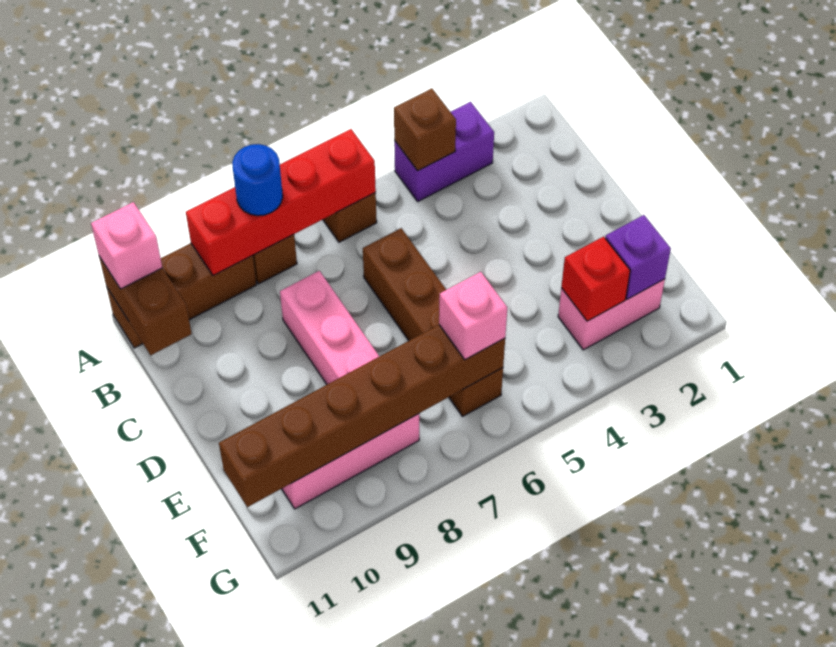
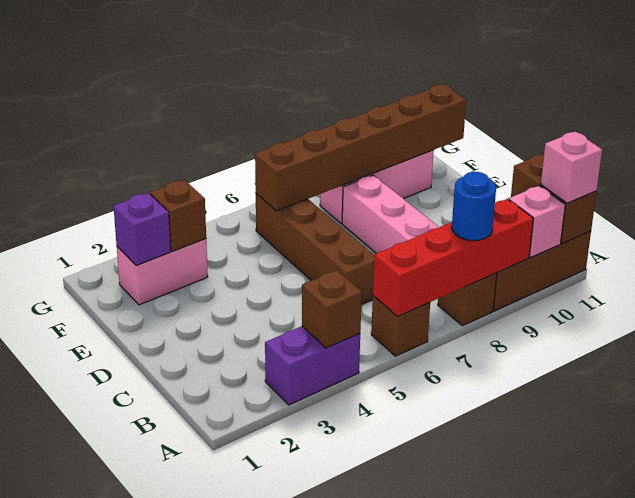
red brick F3 level 2 -> brown brick F3 level 2
pink brick F6 level 3 -> pink brick A10 level 2

